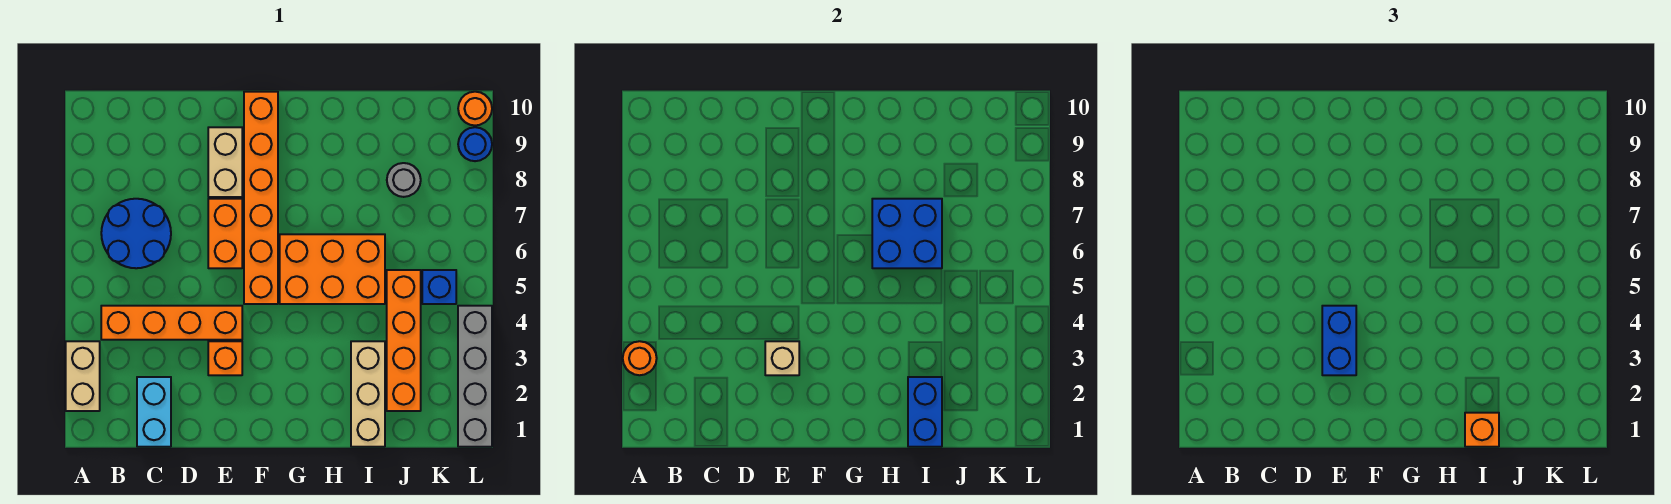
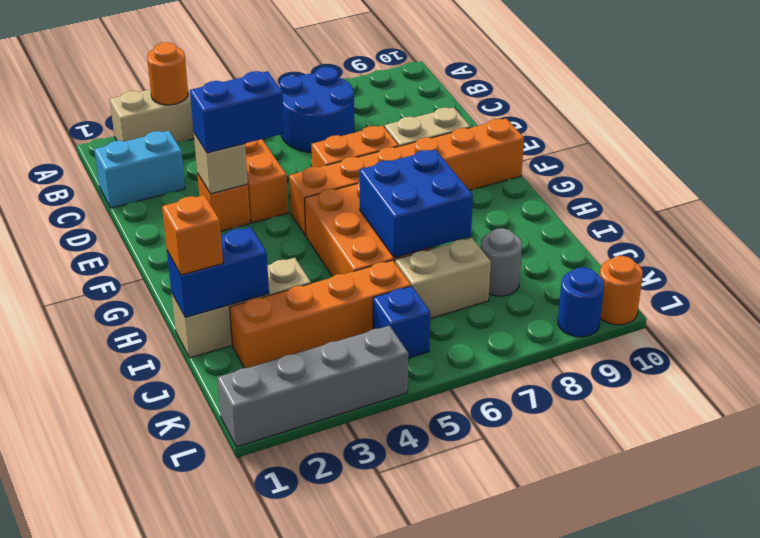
none -> tan brick J6:J7 level 1

